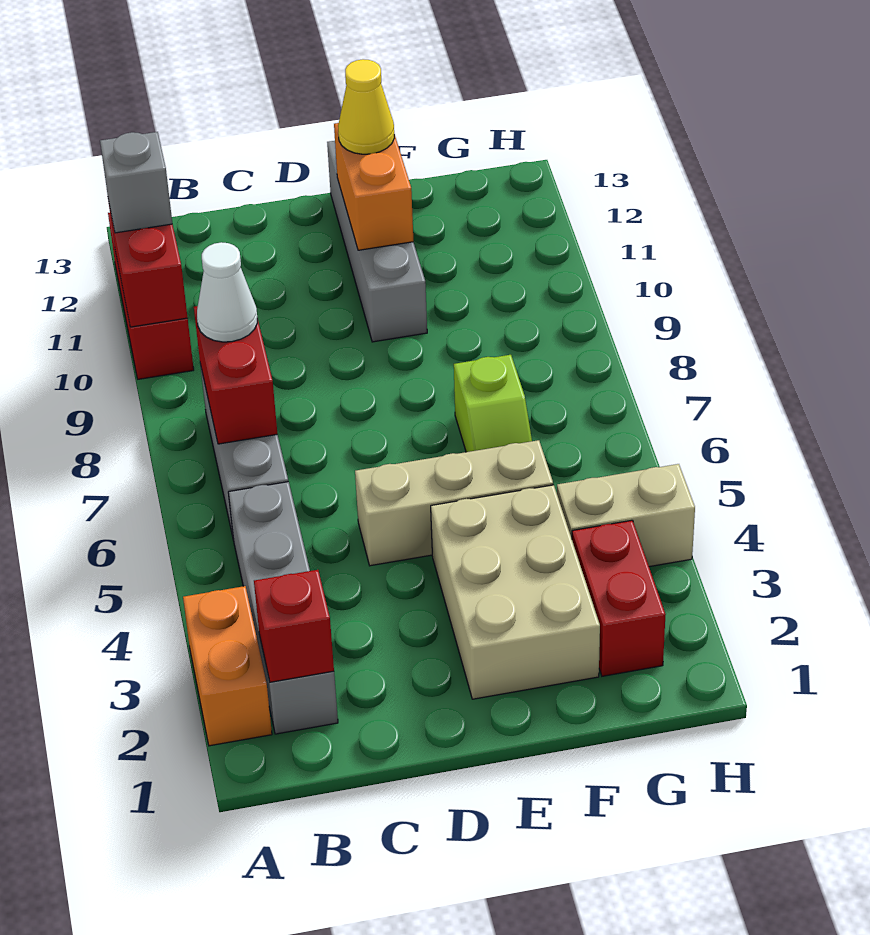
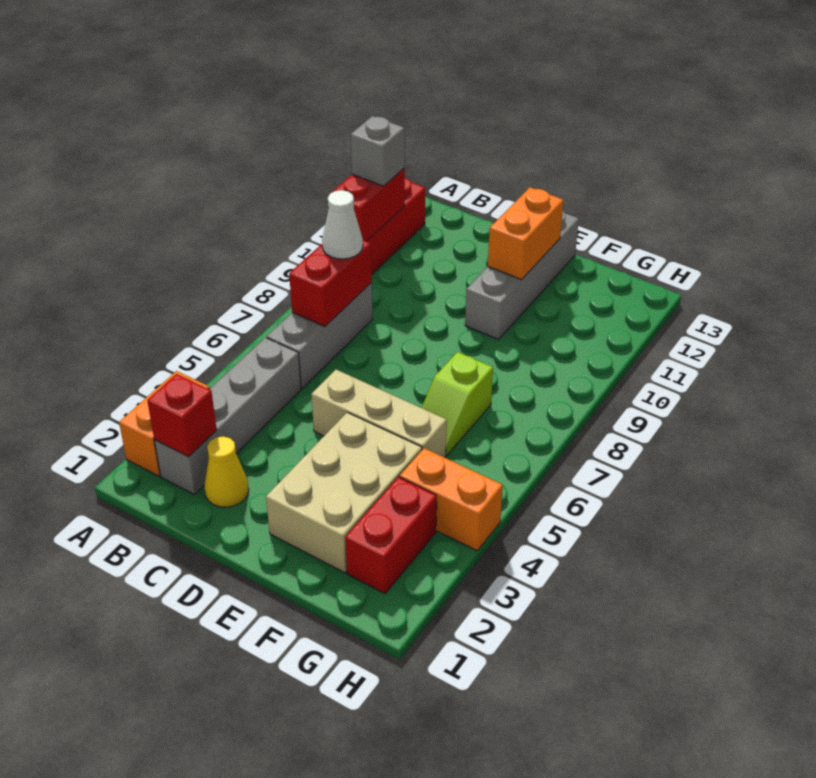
yellow cone E12 level 3 -> yellow cone C2 level 1
tan brick G4:H4 level 1 -> orange brick G4:H4 level 1

